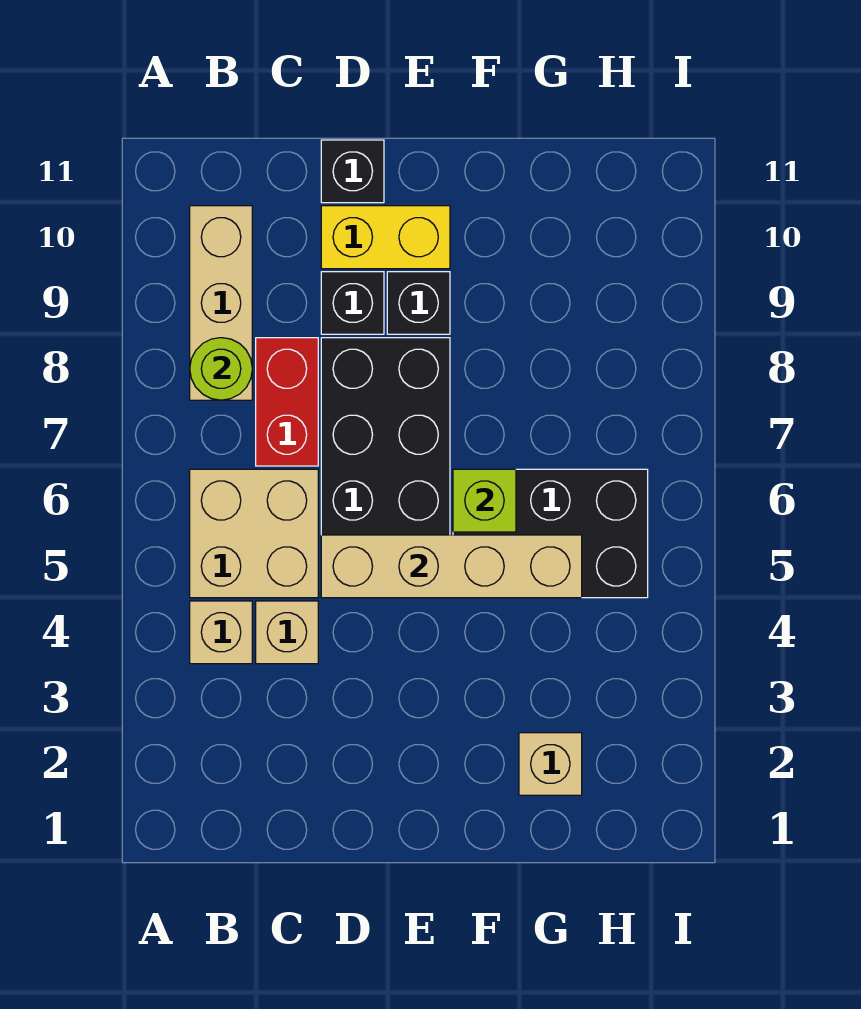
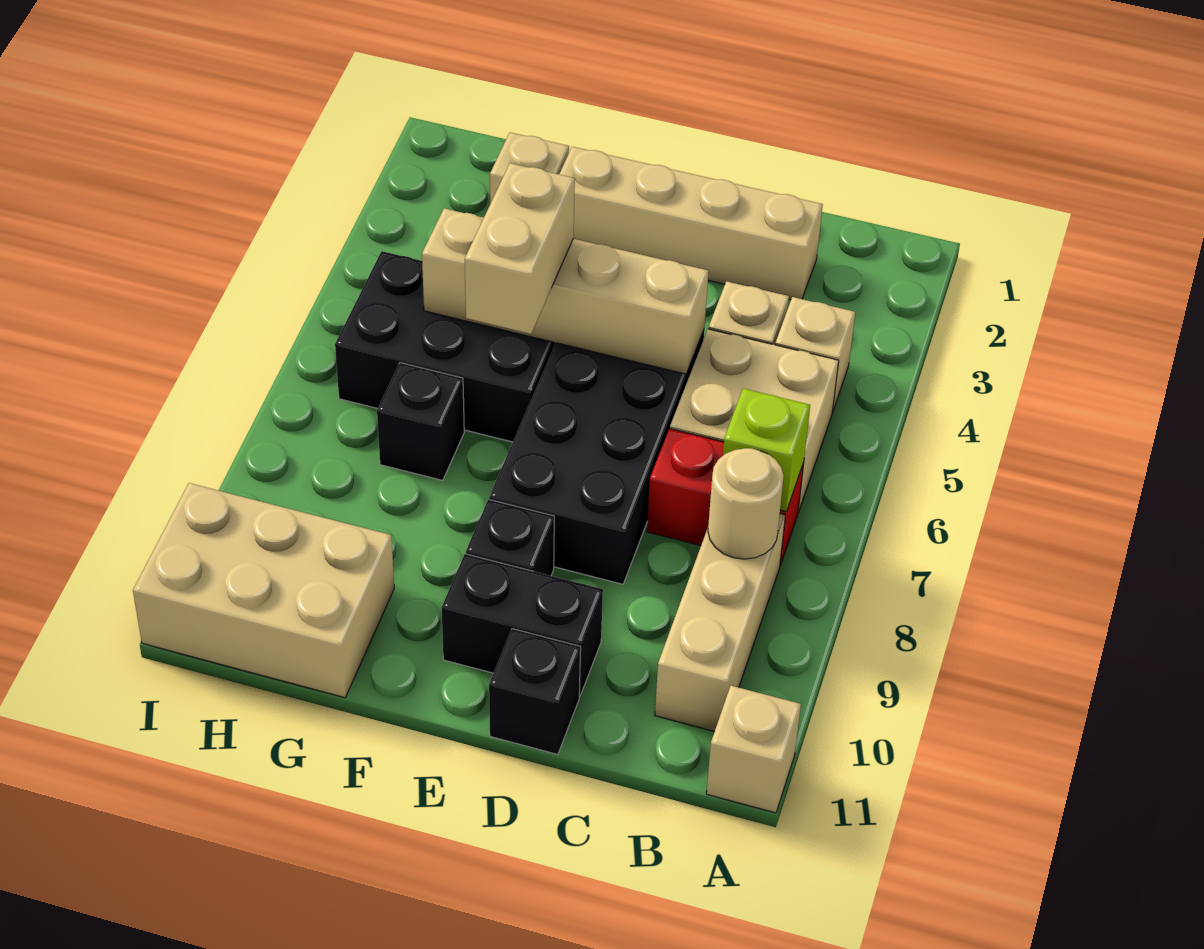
none -> tan brick A11 level 1
lime round brick B8 level 2 -> tan round brick B8 level 2
none -> tan brick C2:F2 level 1
red brick C7:C8 level 1 -> red brick B7:C7 level 1
black brick D9 level 1 -> black brick G7 level 1
yellow brick D10:E10 level 1 -> black brick D10:E10 level 1
none -> tan brick F5:F6 level 3
lime brick F6 level 2 -> lime brick B7 level 2
none -> tan brick G10:I11 level 1

